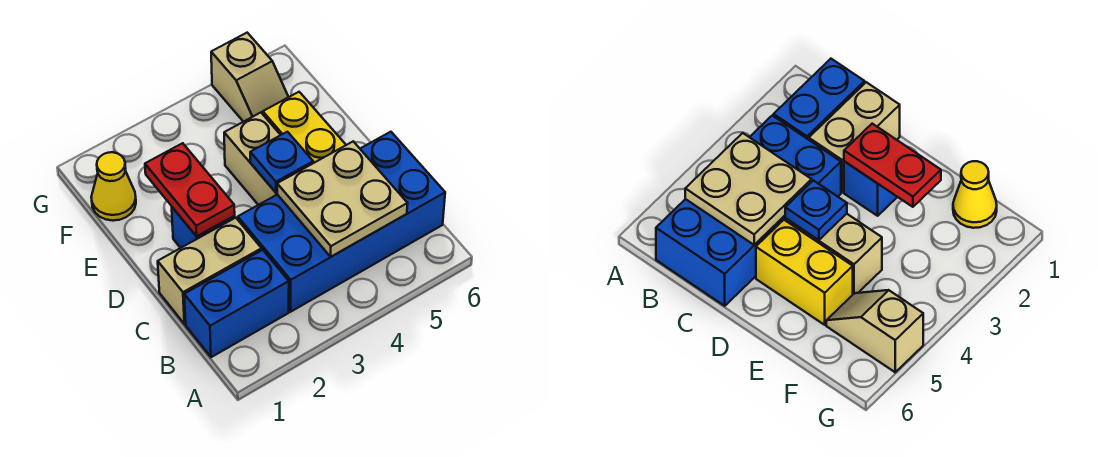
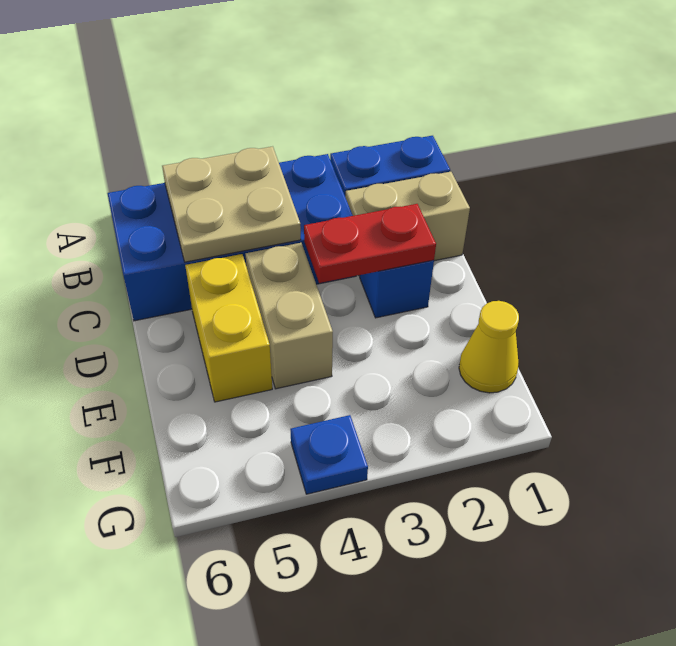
red plate D2:E2 level 2 -> red plate D2:D3 level 2
blue plate D4 level 2 -> blue plate G4 level 1
tan slope F5:G5 level 1 top G -> none

